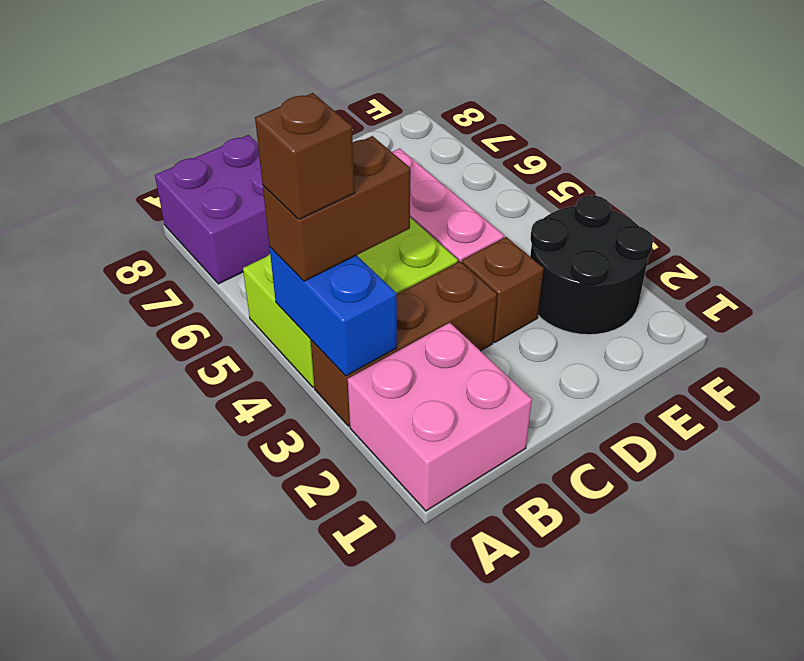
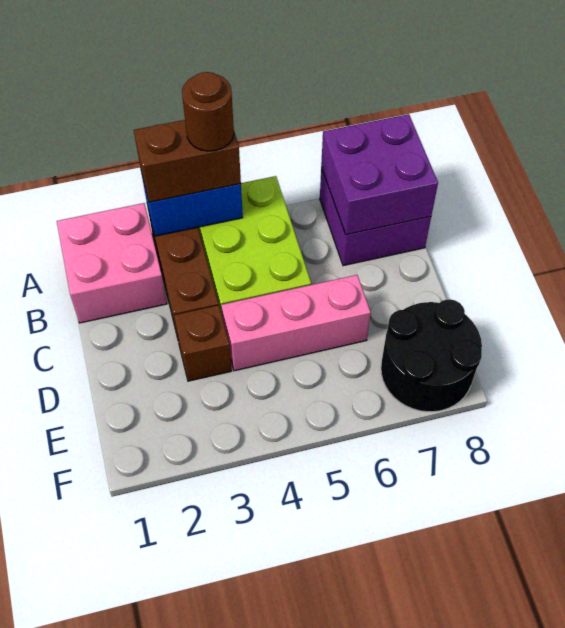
brown brick A4:B4 level 3 -> brown brick A3:A4 level 3
brown brick A4 level 4 -> brown round brick A4 level 4
none -> purple brick A7:B8 level 2
black round brick E2:F3 level 1 -> black round brick E7:F8 level 1

